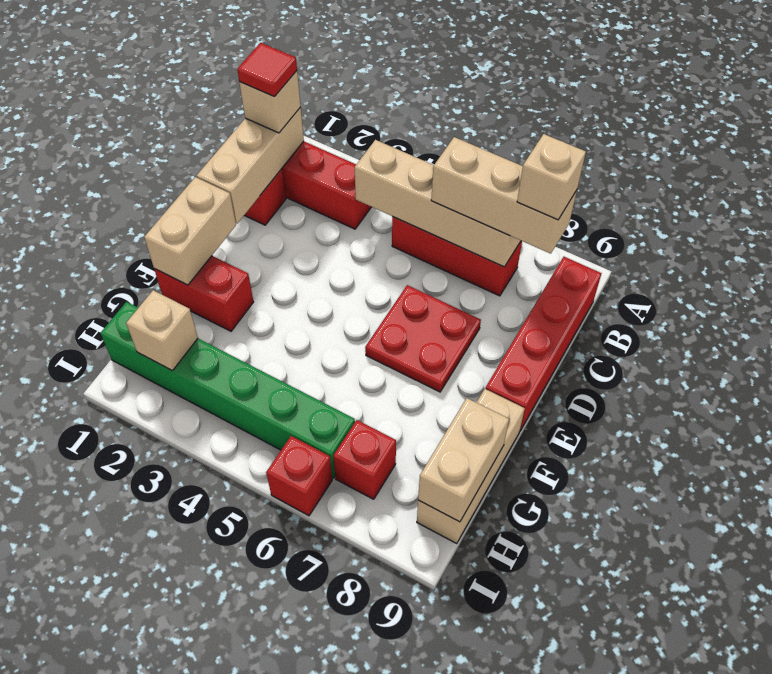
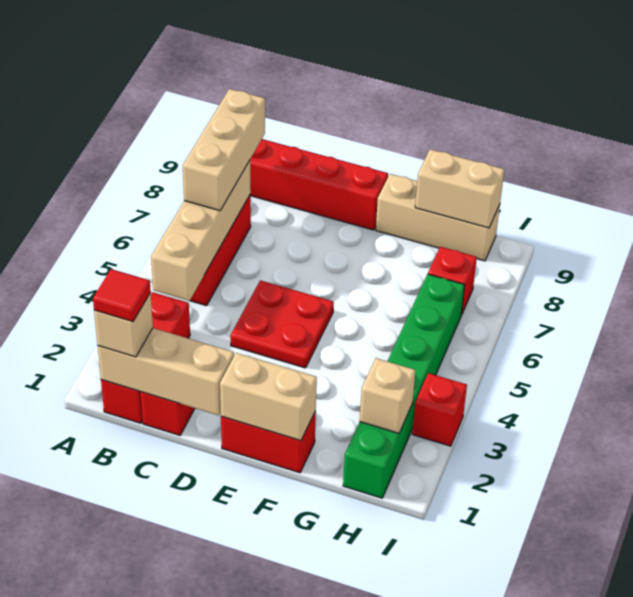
tan brick B8 level 4 -> none
red plate D6:E7 level 1 -> red plate D4:E5 level 1
red brick F1:F2 level 1 -> red brick E1:F1 level 1
red brick I6 level 1 -> red brick I3 level 1

